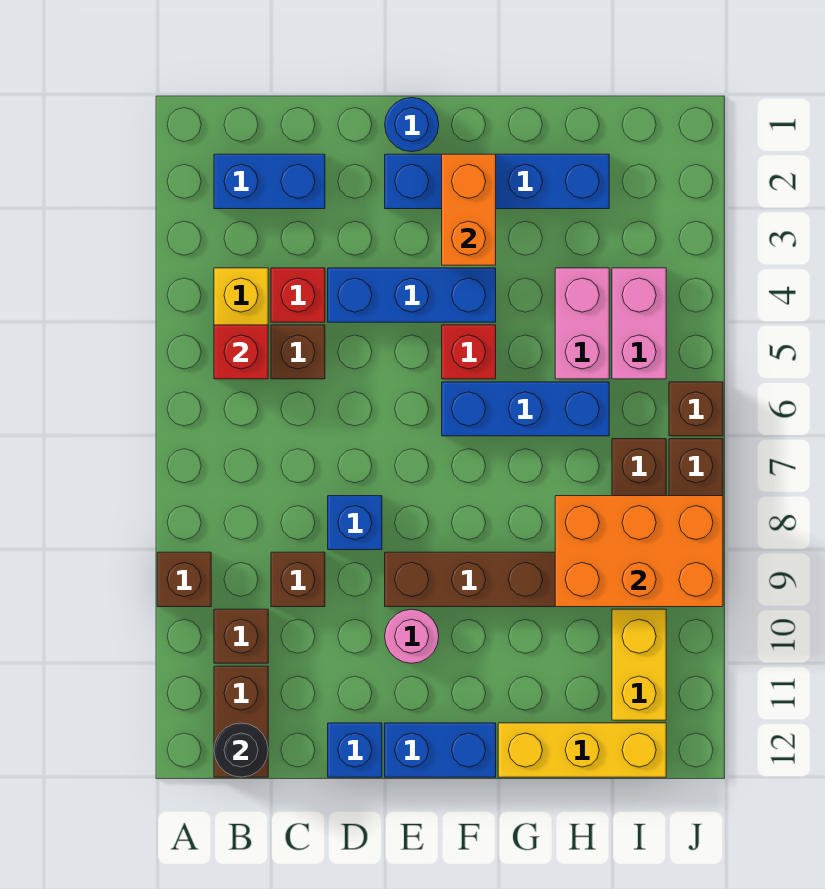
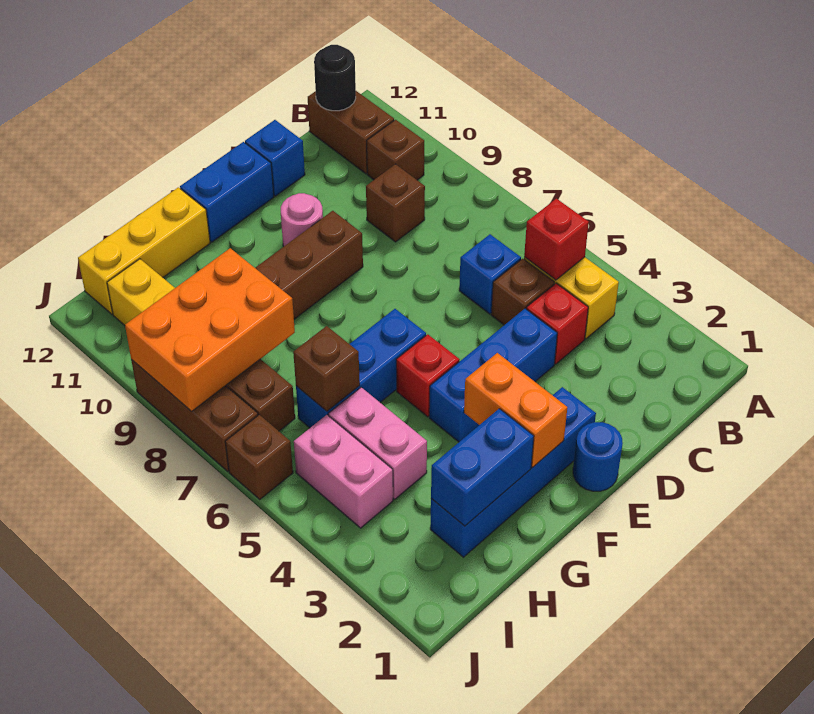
brown brick A9 level 1 -> brown brick H6 level 2
blue brick B2:C2 level 1 -> blue brick G2:H2 level 2
blue brick D8 level 1 -> blue brick C6 level 1

